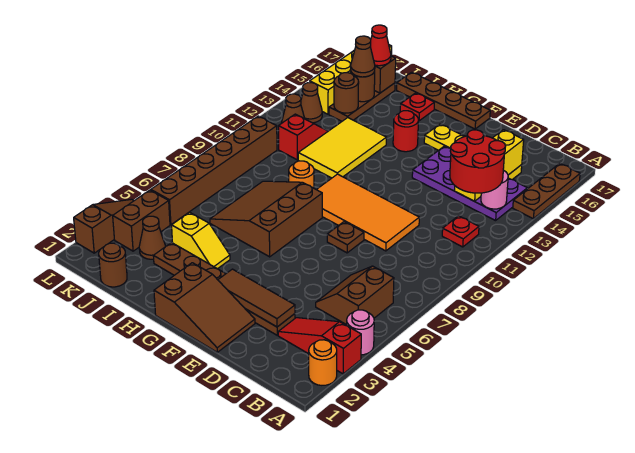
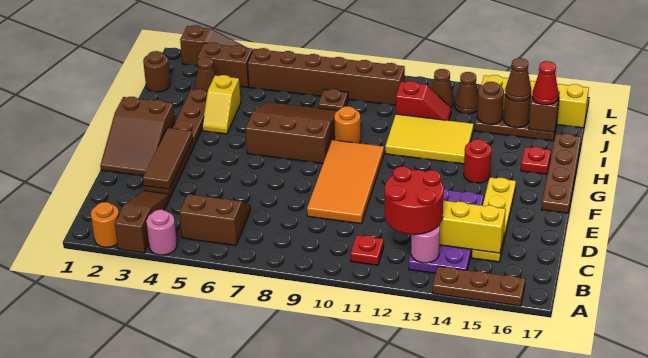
red slope A3:C3 level 1 top A -> brown slope A3:C3 level 1 top A
brown plate E8 level 1 -> brown plate J8 level 1

